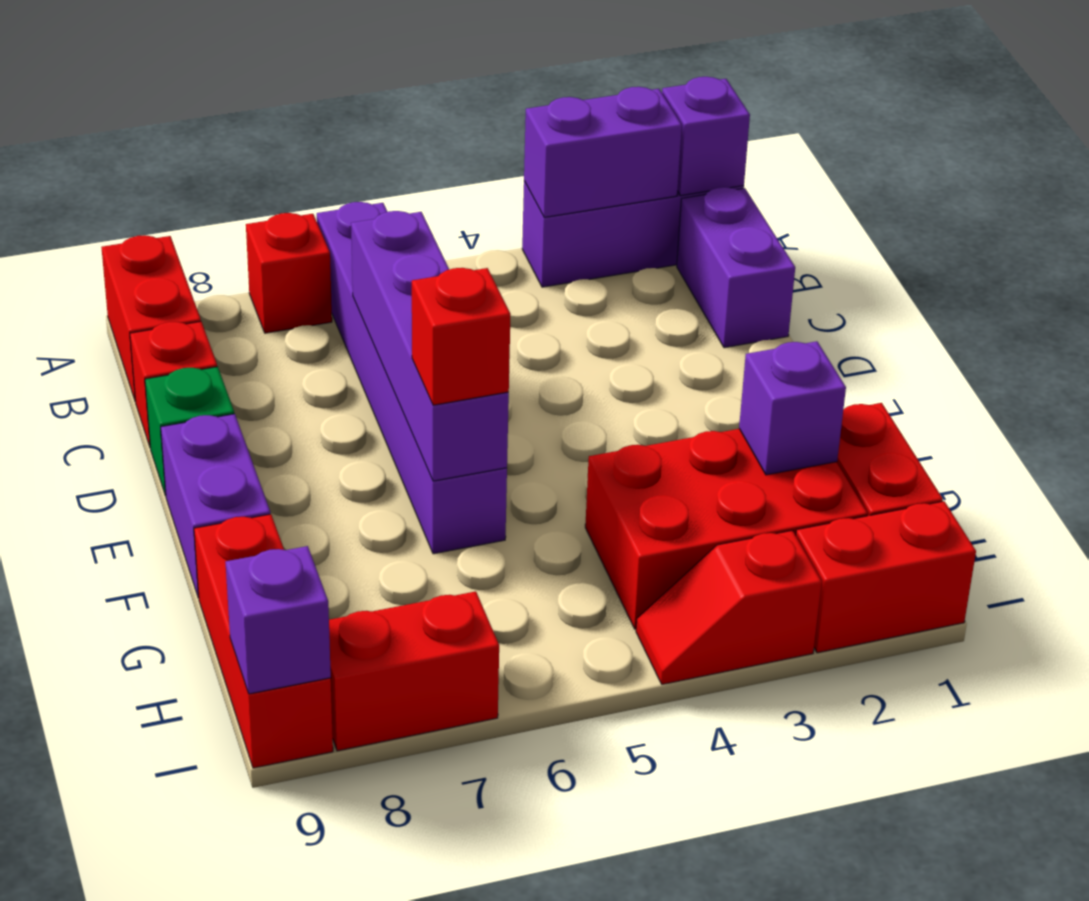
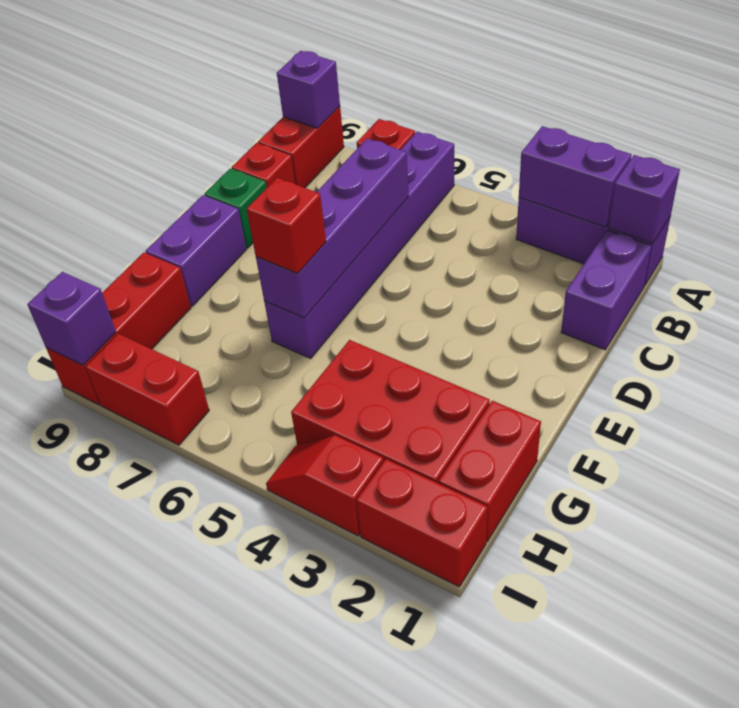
purple brick G2 level 2 -> purple brick A9 level 2

